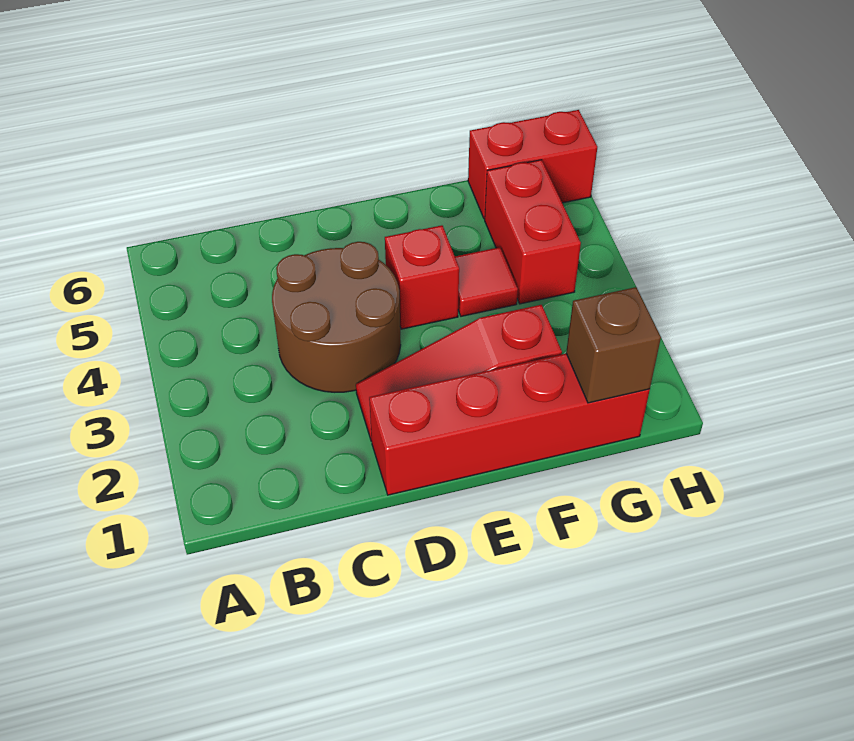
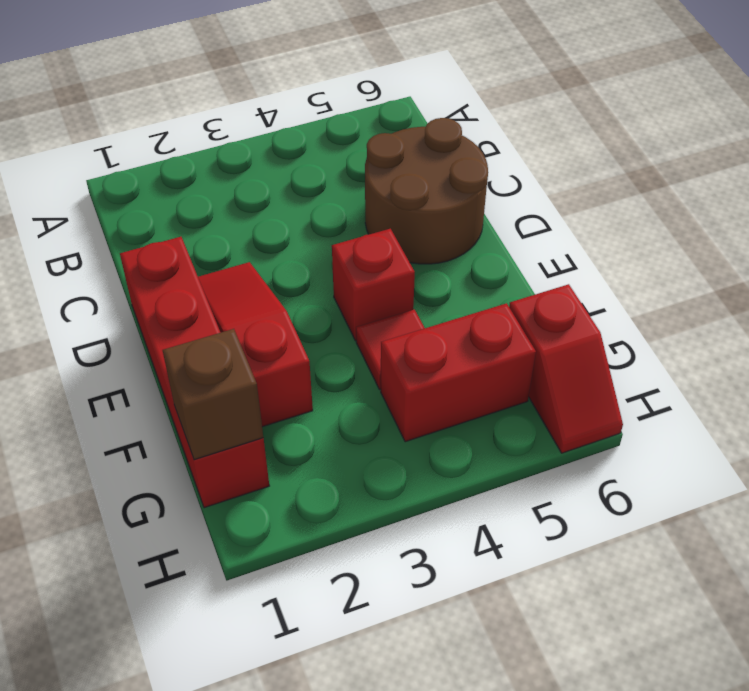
brown round brick C3:D4 level 1 -> brown round brick C5:D6 level 1
red brick G6:H6 level 1 -> red slope G6:H6 level 1 top G

